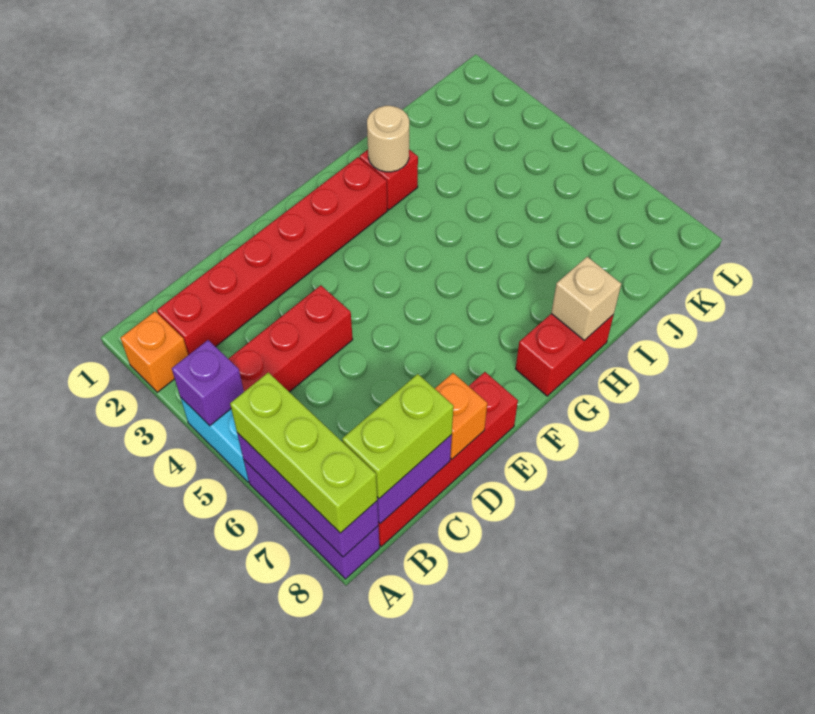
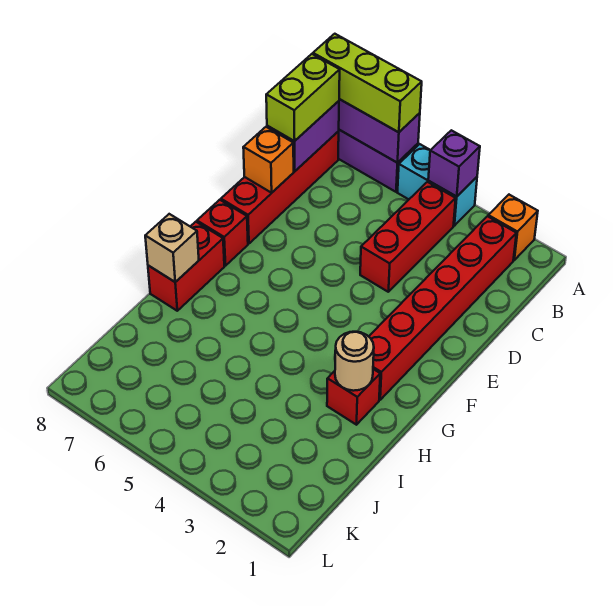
none -> red brick F8 level 1

